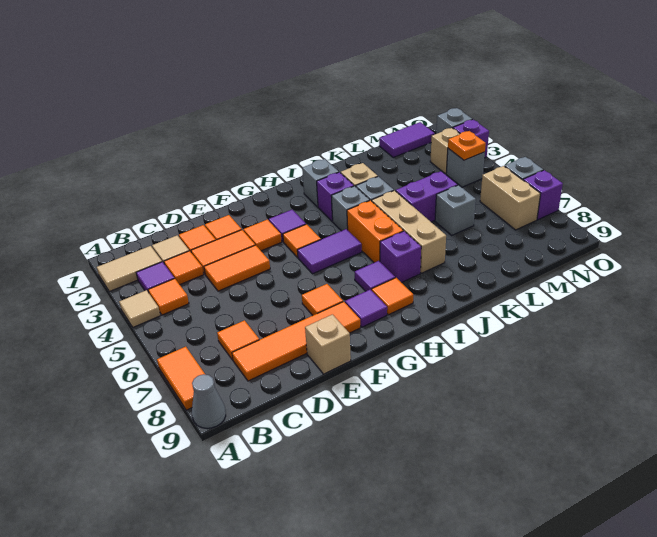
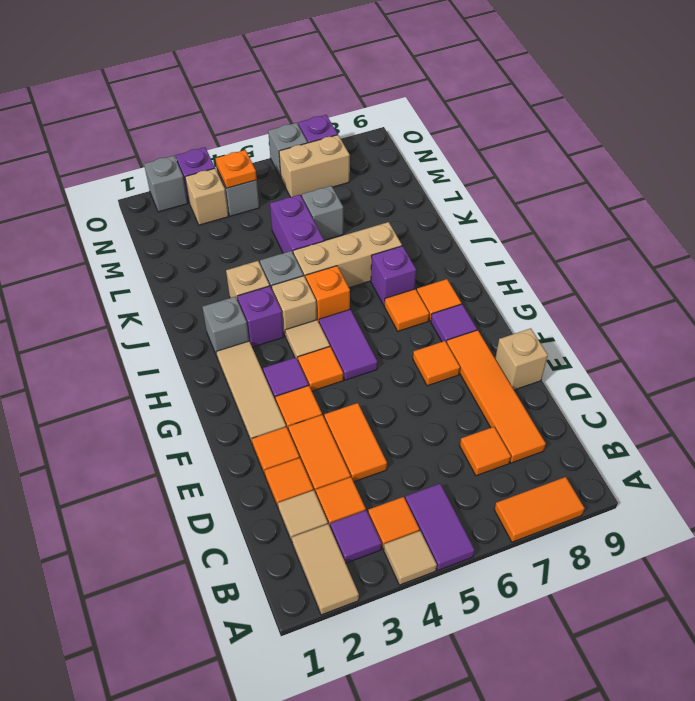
grey cone A9 level 1 -> none
none -> tan tile F2:H2 level 1
none -> tan tile H4 level 1
purple tile H7 level 1 -> orange tile H7 level 1
grey brick I4 level 1 -> tan brick I4 level 1
orange brick I5:I6 level 1 -> orange brick I5 level 1
purple tile M1:N1 level 1 -> purple tile A5:B5 level 1

